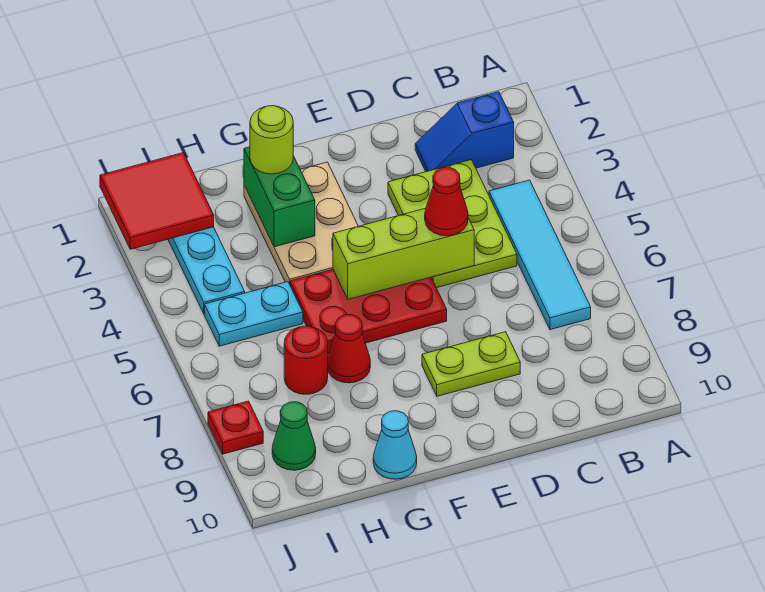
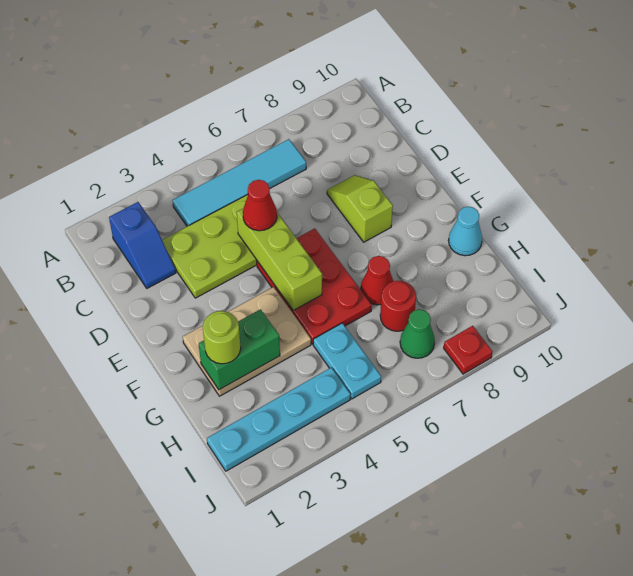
lime plate D8:E8 level 1 -> lime slope D8:E8 level 1 top E
red tile I1:J2 level 2 -> none
green cone I9 level 1 -> green cone I7 level 1

